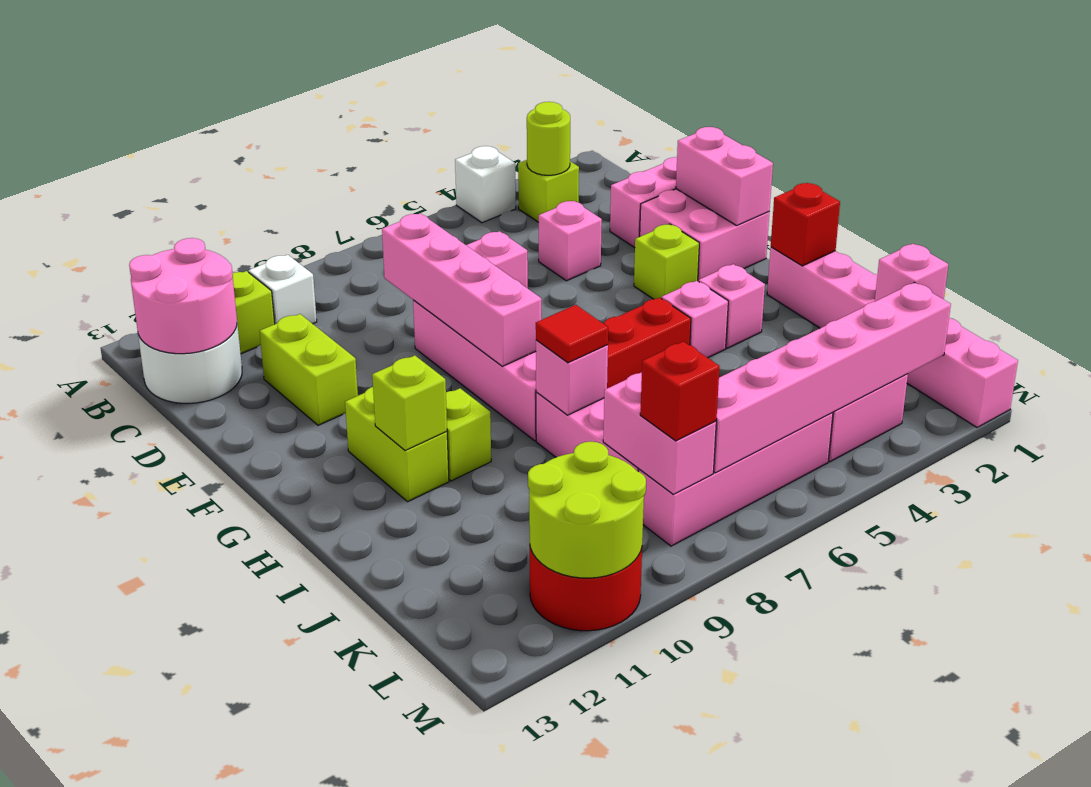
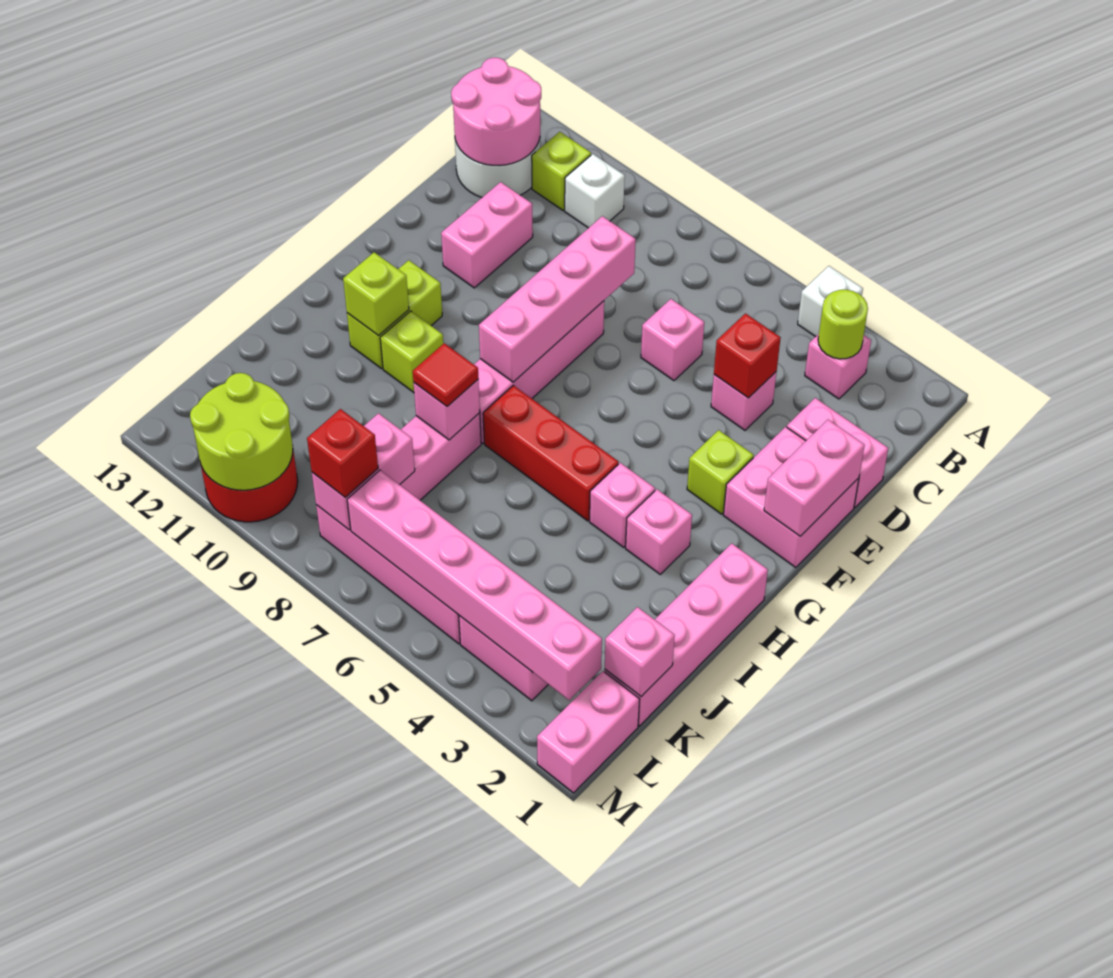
lime brick B3 level 1 -> pink brick B3 level 1
lime brick D11:E11 level 1 -> pink brick D11:E11 level 1
red brick H1 level 2 -> red brick D4 level 2

